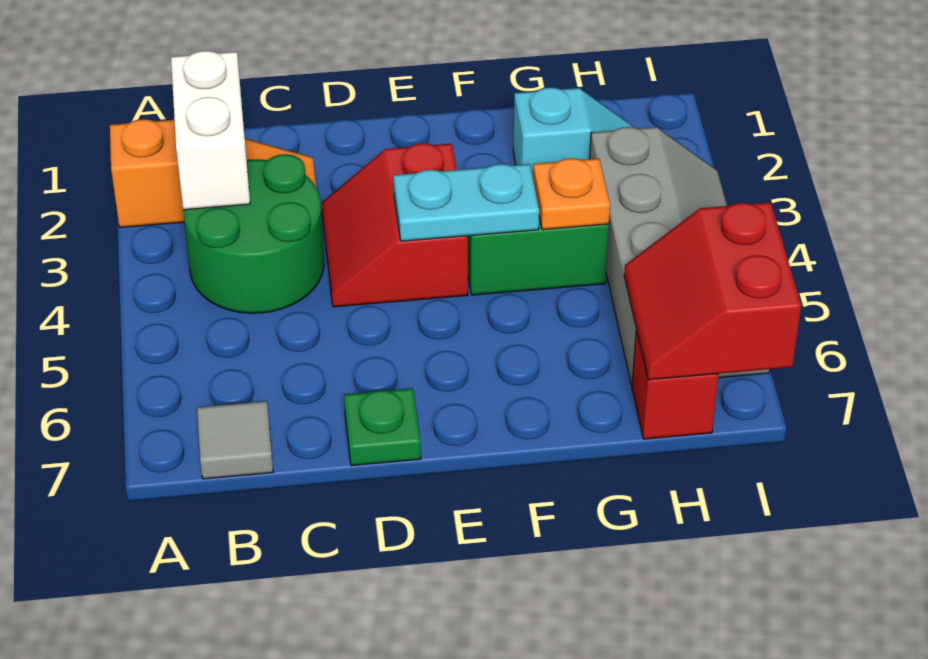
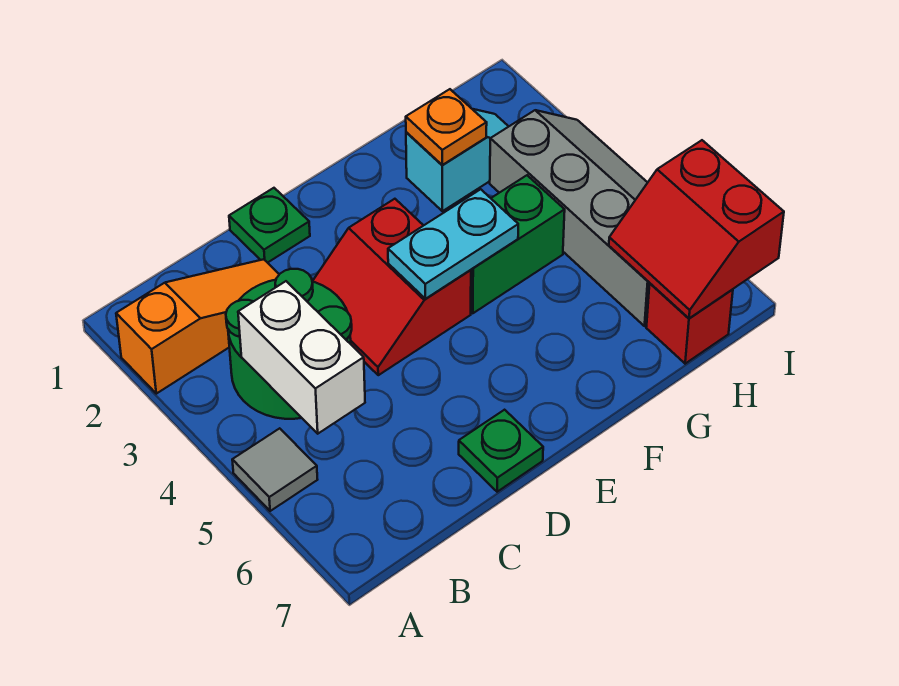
white brick B2:B3 level 2 -> white brick B4:B5 level 2
grey tile B7 level 1 -> grey tile A5 level 1
none -> green plate D1 level 1
orange plate G4 level 2 -> orange plate G2 level 2

